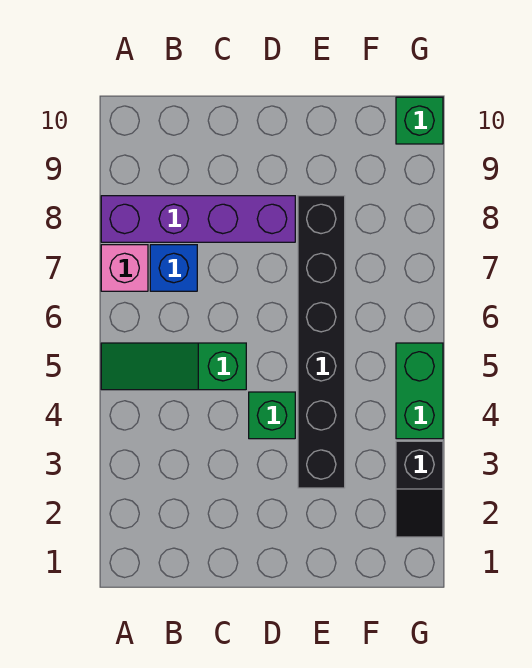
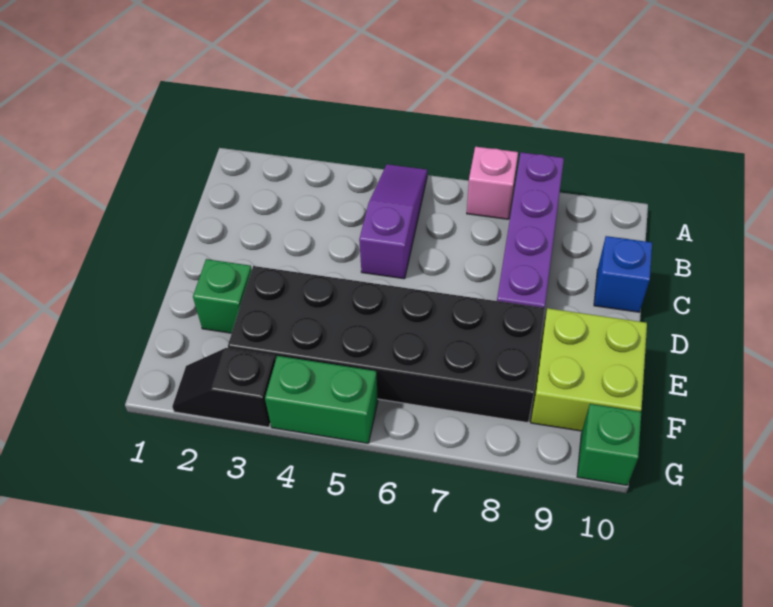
green slope A5:C5 level 1 top C -> purple slope A5:C5 level 1 top C
blue brick B7 level 1 -> blue brick C10 level 1
green brick D4 level 1 -> green brick E2 level 1
black brick E3:E8 level 1 -> black brick E3:F8 level 1
none -> lime brick E9:F10 level 1

